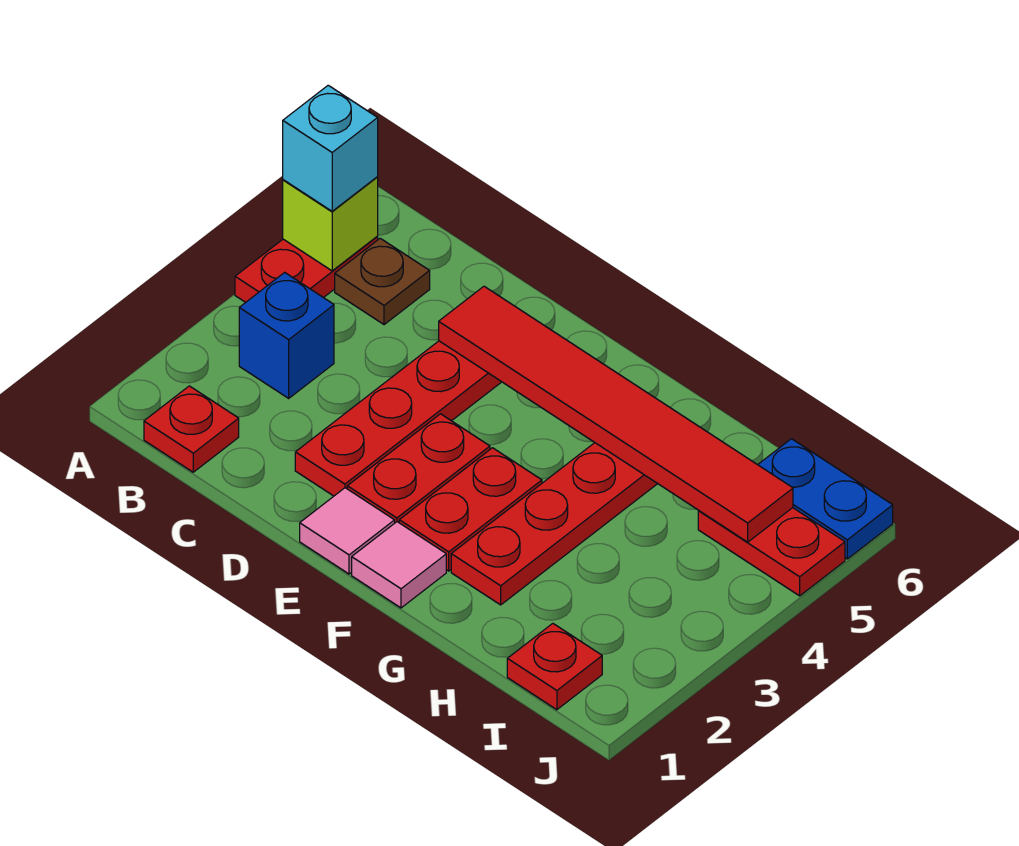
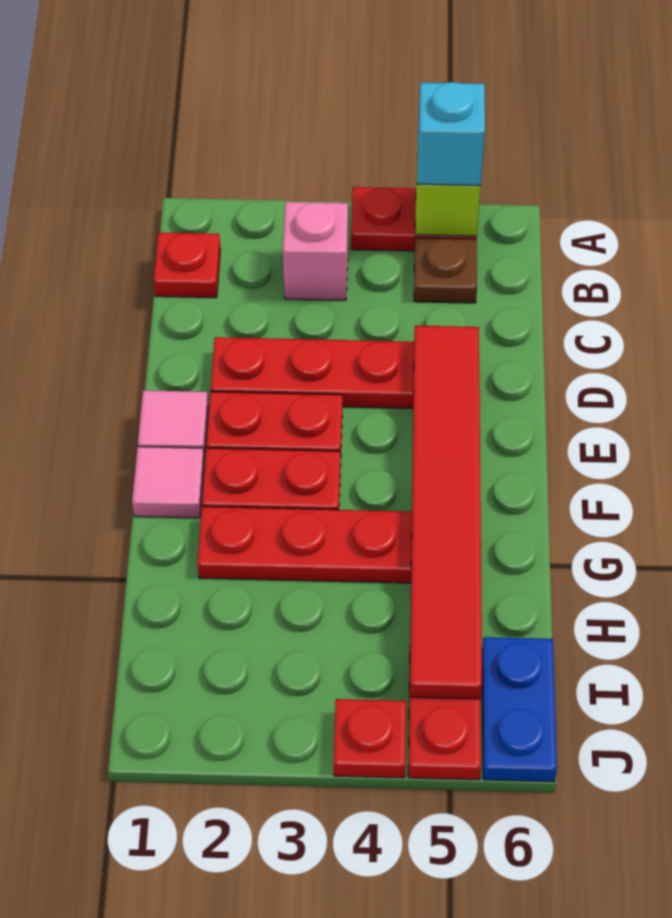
blue brick B3 level 1 -> pink brick B3 level 1
red plate I1 level 1 -> red plate J4 level 1

